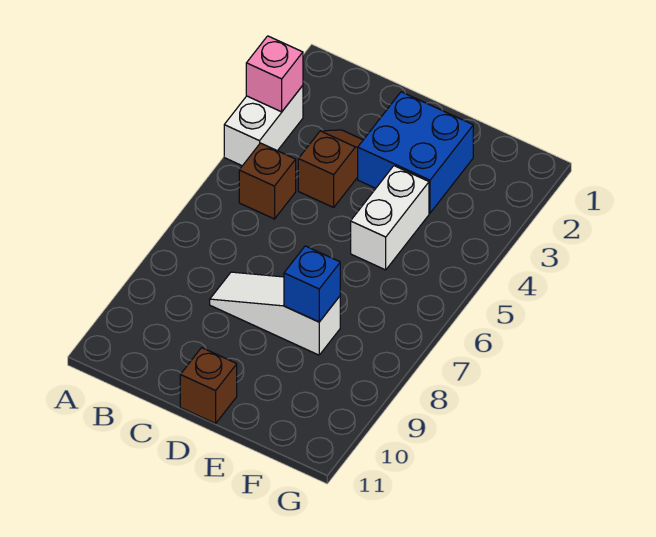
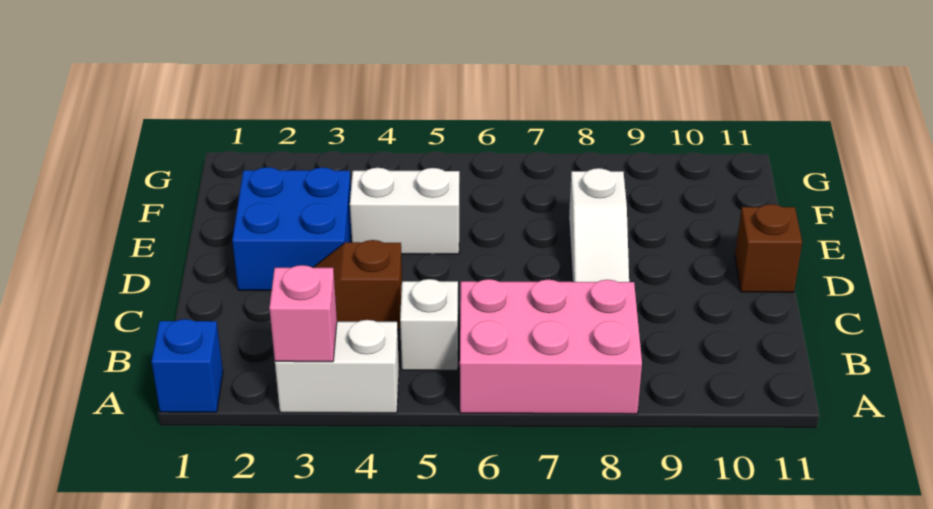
none -> pink brick A6:B8 level 1
brown brick B5 level 1 -> white brick B5 level 1
blue brick E8 level 2 -> blue brick A1 level 1

